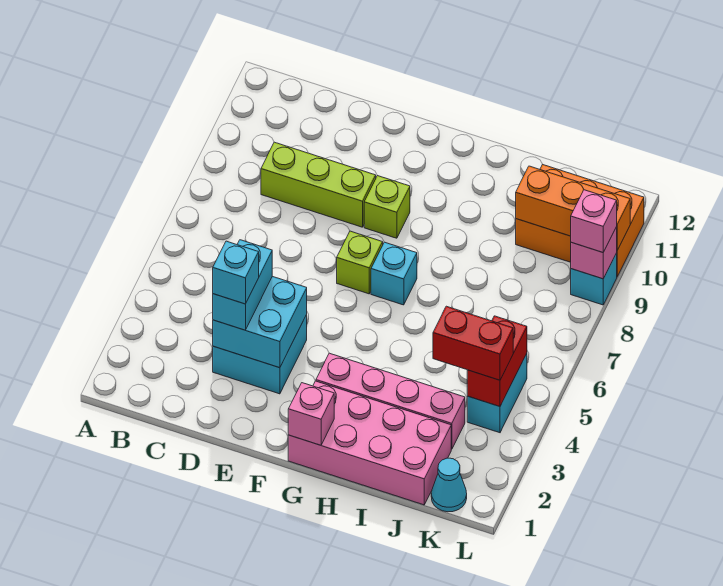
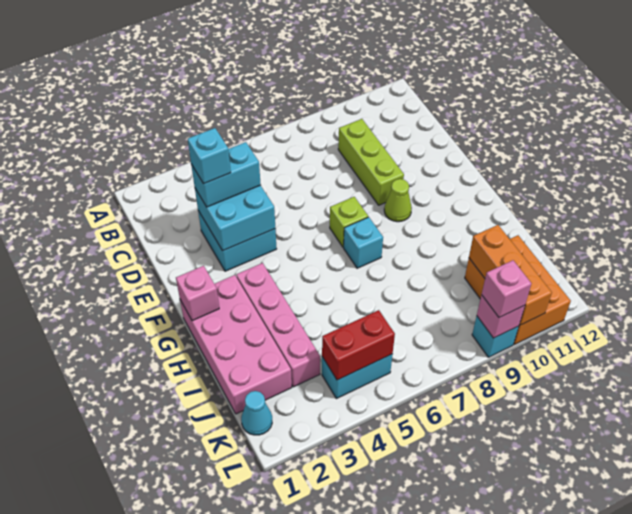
lime brick F9 level 1 -> lime cone F9 level 1
red brick J4:K4 level 3 -> none

